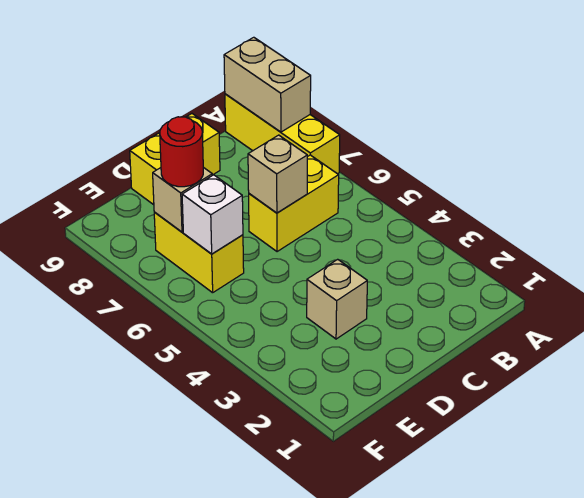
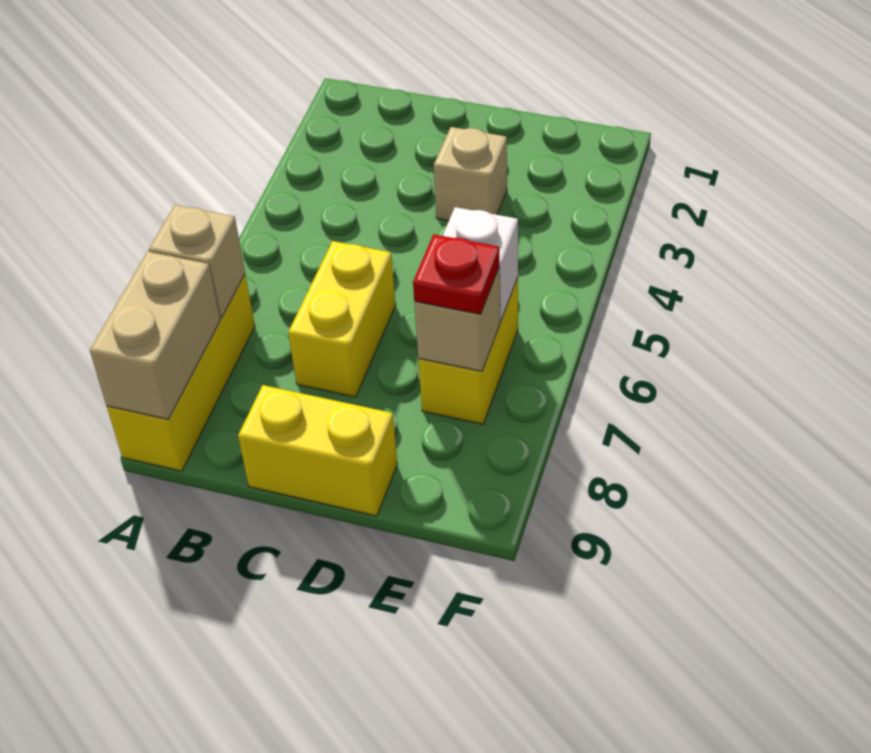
yellow brick B6:C6 level 1 -> yellow brick C6:C7 level 1
tan brick C6 level 2 -> tan brick A7 level 2
red round brick E7 level 3 -> red plate E7 level 3

